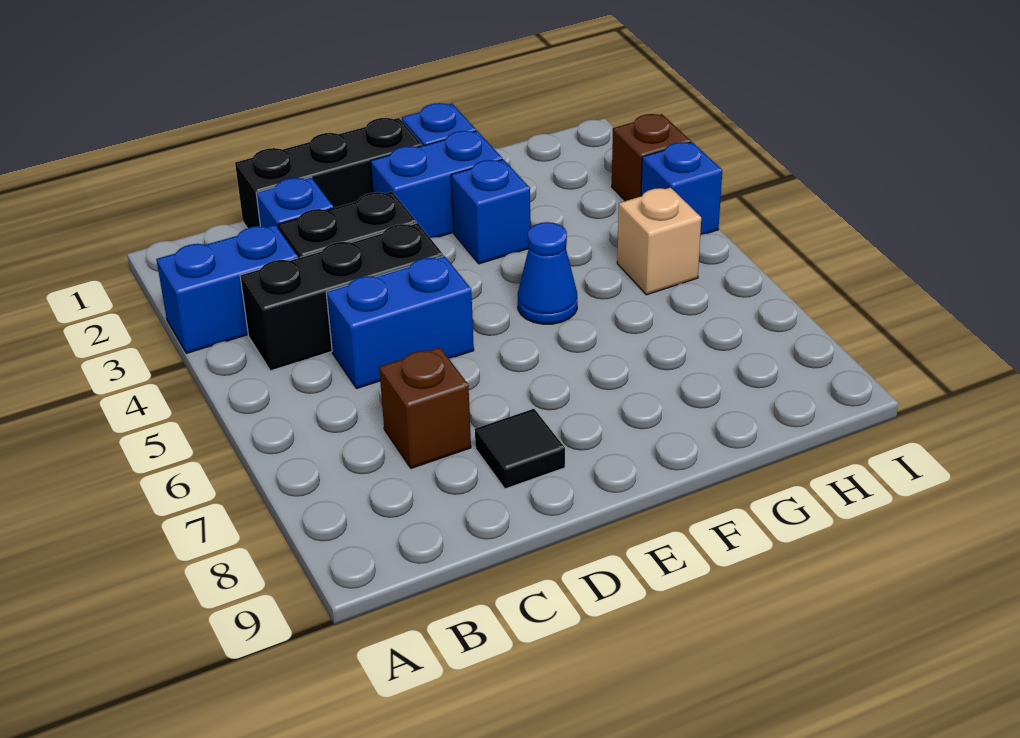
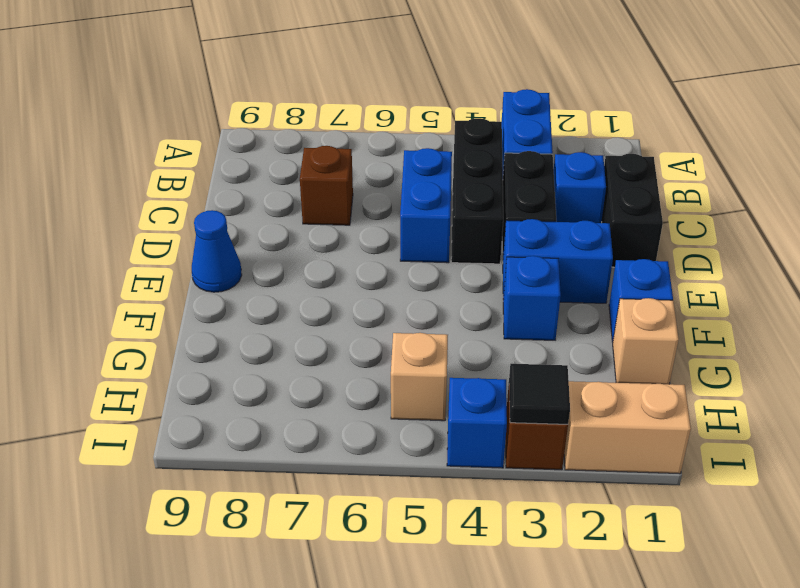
black brick C1:E1 level 1 -> black brick C1:D1 level 1
black tile D8 level 1 -> black tile I3 level 2
blue brick E2:F2 level 1 -> blue brick E2:E3 level 1
blue cone F5 level 1 -> blue cone E9 level 1
none -> tan brick G1 level 1
none -> tan brick I1:I2 level 1

